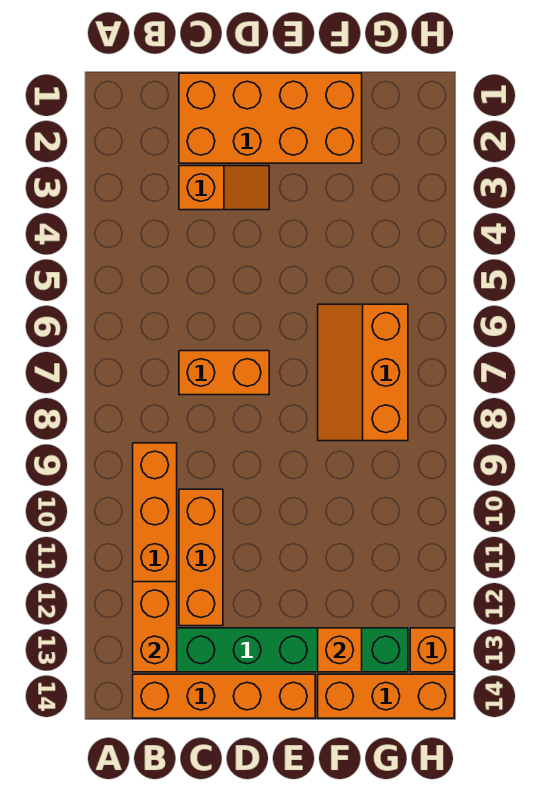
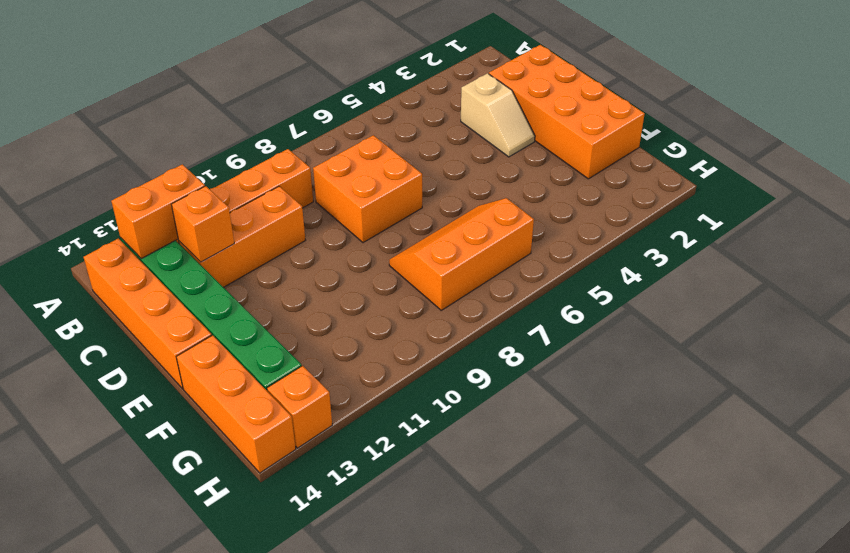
orange slope C3:D3 level 1 top C -> tan slope C3:D3 level 1 top C
orange brick C7:D7 level 1 -> orange brick C7:D8 level 1
orange brick F13 level 2 -> orange brick C12 level 2

